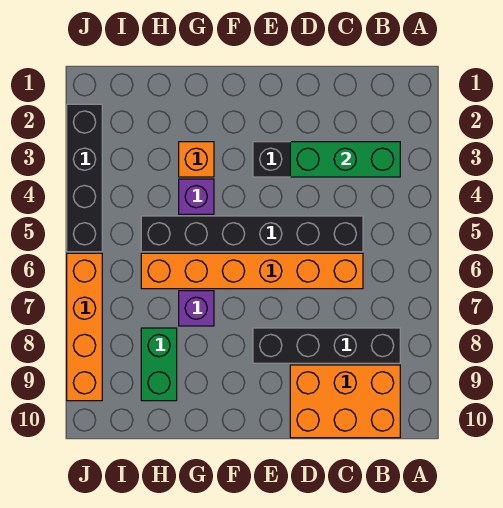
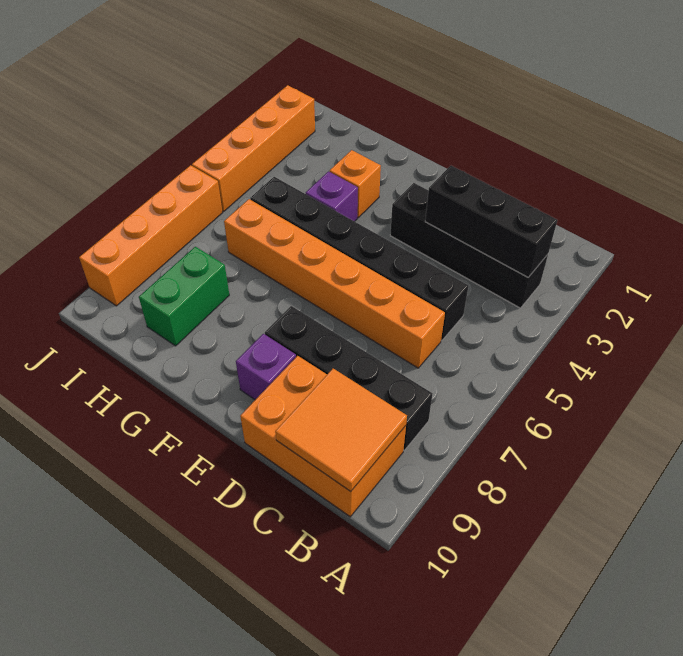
green brick B3:D3 level 2 -> black brick B3:D3 level 2
none -> orange tile B9:C10 level 2
purple brick G7 level 1 -> purple brick E9 level 1
black brick J2:J5 level 1 -> orange brick J2:J5 level 1

